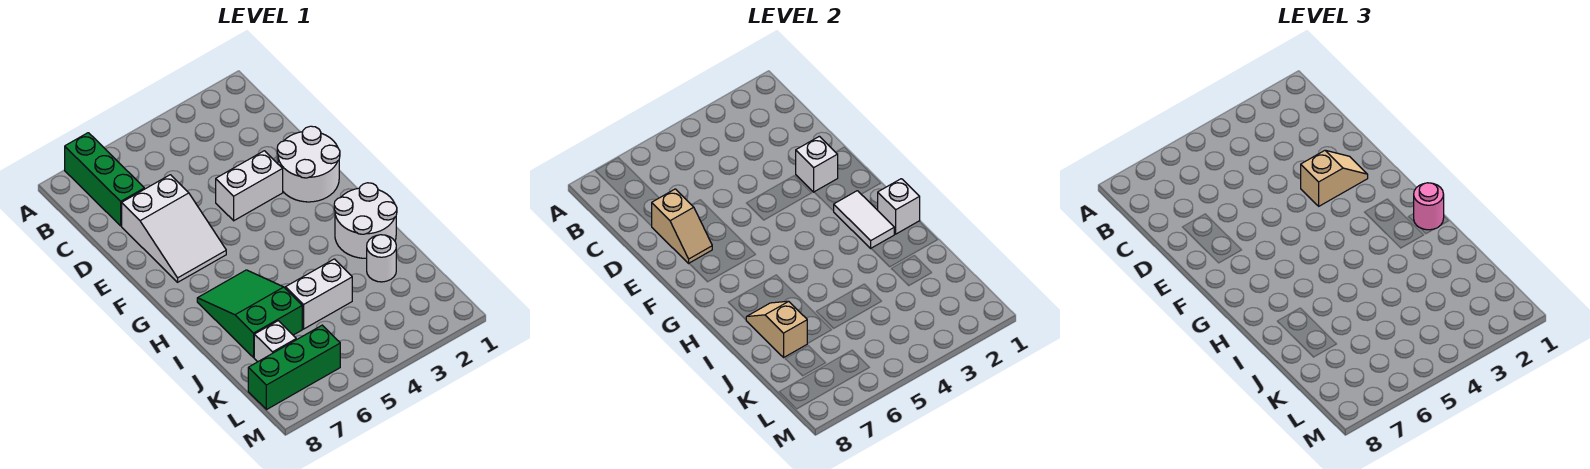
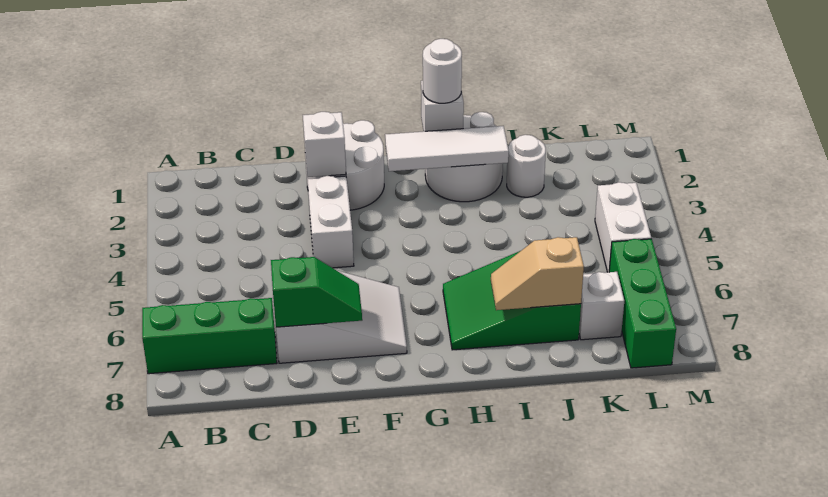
tan slope D7:E7 level 2 top D -> green slope D7:E7 level 2 top D
tan slope E2:E3 level 3 top 3 -> none
white tile G2:H2 level 2 -> white tile G2:I2 level 2
pink round brick H1 level 3 -> white round brick H1 level 3
white brick J4:J5 level 1 -> white brick L4:L5 level 1

